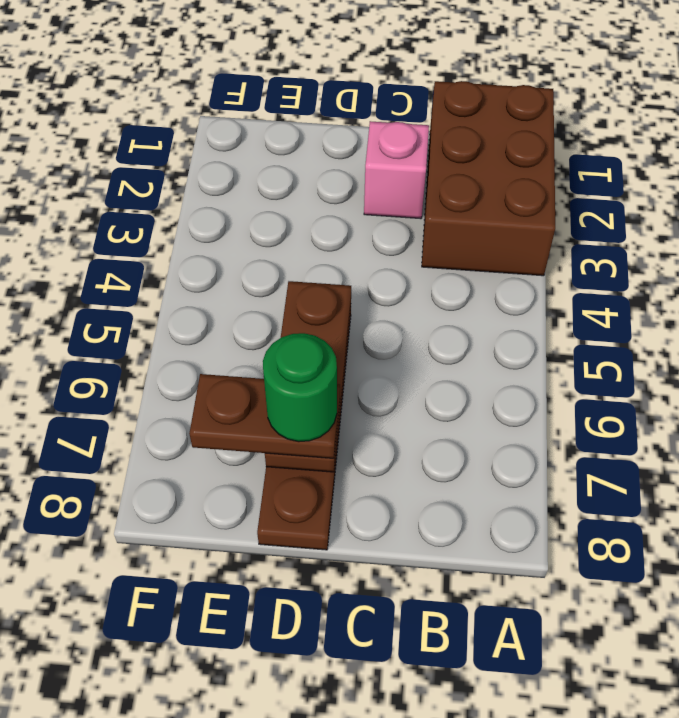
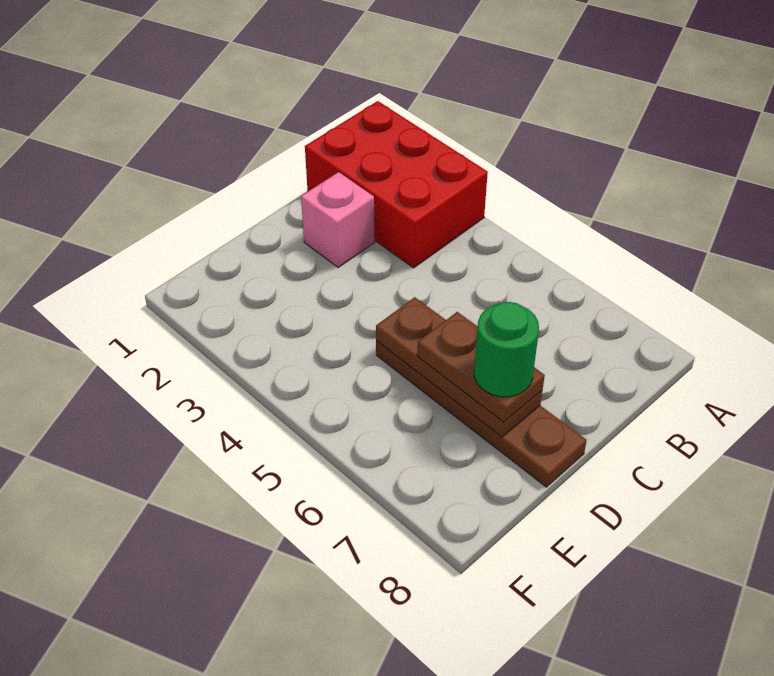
brown brick A1:B3 level 1 -> red brick A1:B3 level 1
brown plate D7:E7 level 3 -> brown plate D6:D7 level 3

